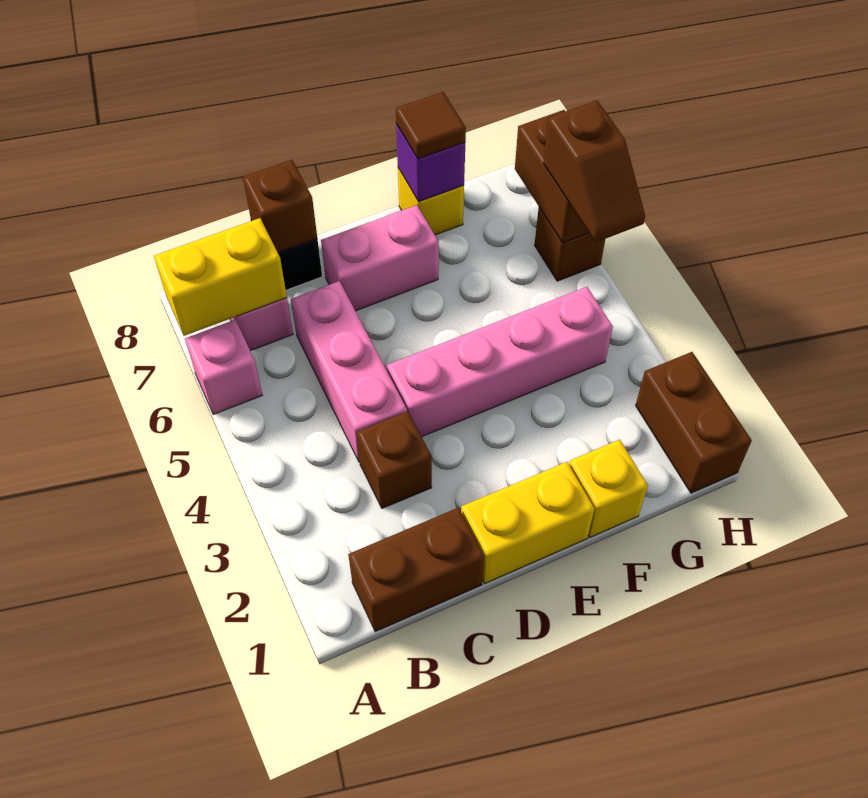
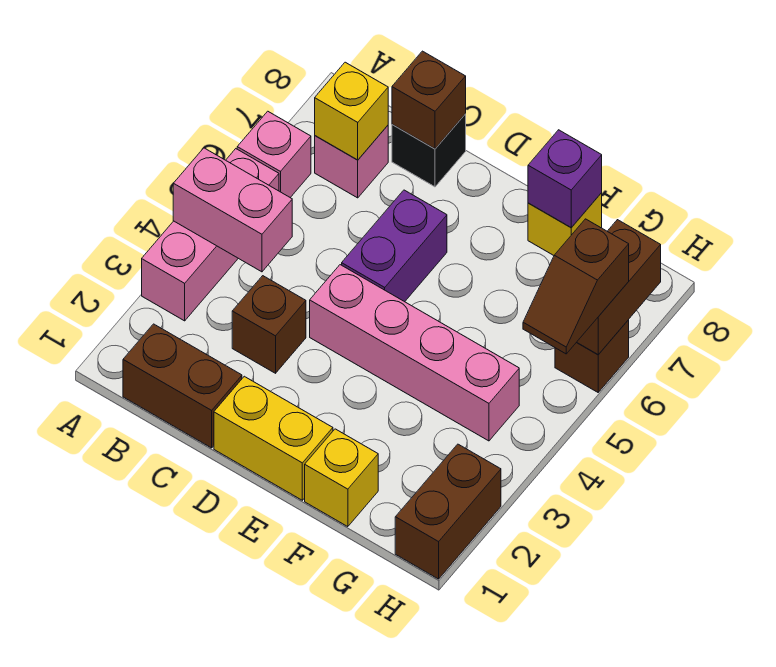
yellow brick A7:B7 level 2 -> yellow brick B7 level 2
pink brick C4:C6 level 1 -> pink brick A3:A5 level 1
none -> purple brick D5:D6 level 1
pink brick D7:E7 level 1 -> pink brick A4:B4 level 2
brown tile F8 level 3 -> none

